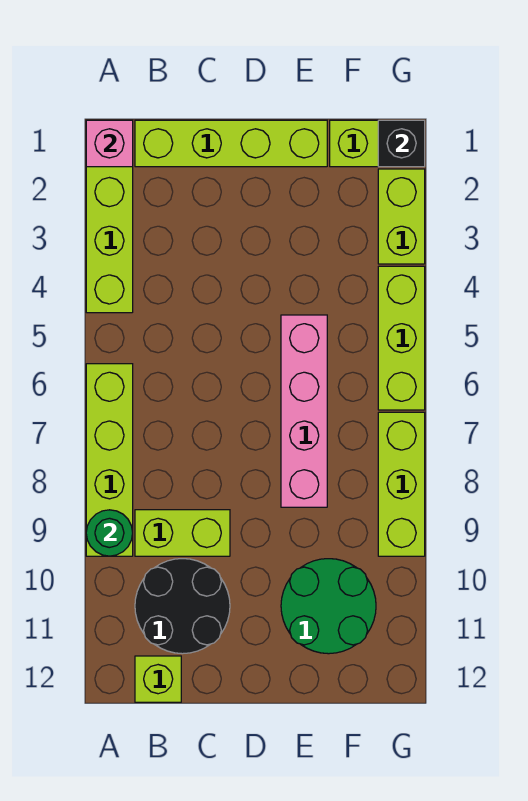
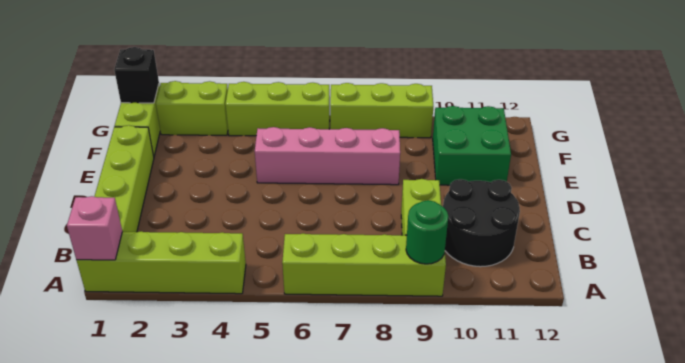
lime brick B12 level 1 -> none
green round brick E10:F11 level 1 -> green brick E10:F11 level 1

